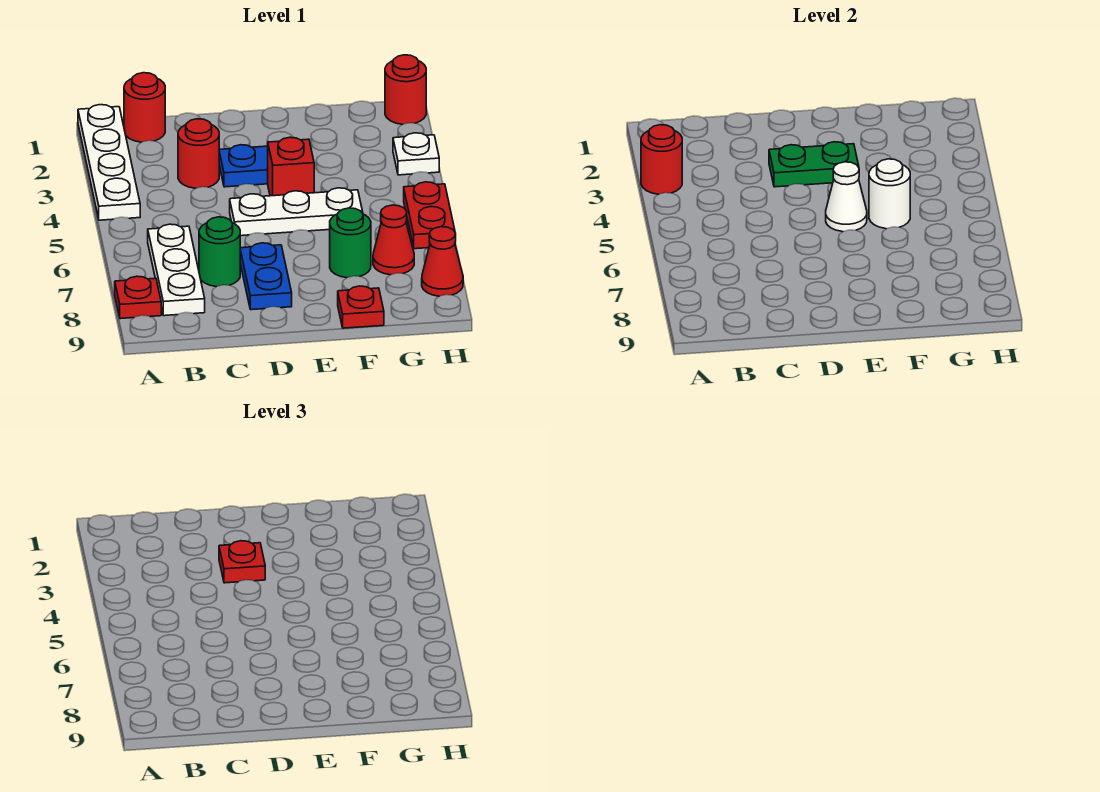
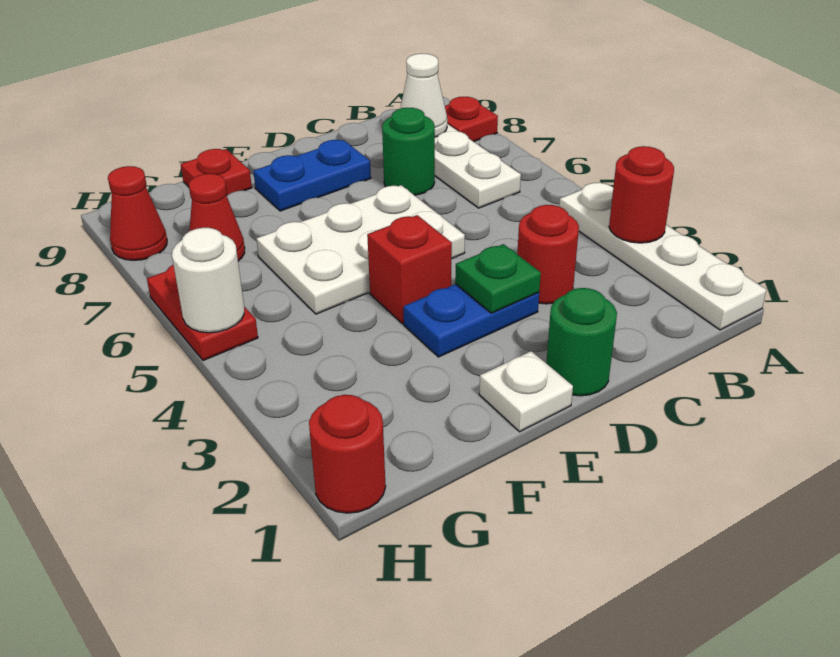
red round brick B1 level 1 -> none
green plate D3:E3 level 2 -> green plate D3 level 2
red plate D3 level 3 -> none
white plate D5:F5 level 1 -> white plate D5:F6 level 1
blue plate D7:D8 level 1 -> blue plate D8:E8 level 1
white cone E5 level 2 -> white cone B8 level 2
white round brick F5 level 2 -> white round brick H5 level 2
green round brick F7 level 1 -> green round brick D1 level 1
white plate H3 level 1 -> white plate E1 level 1

